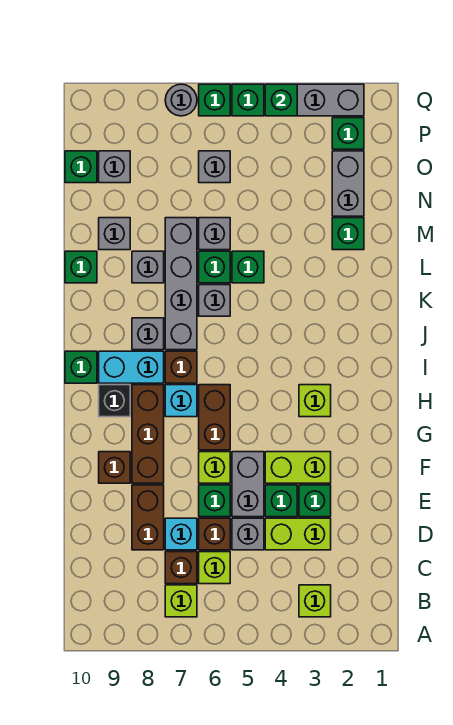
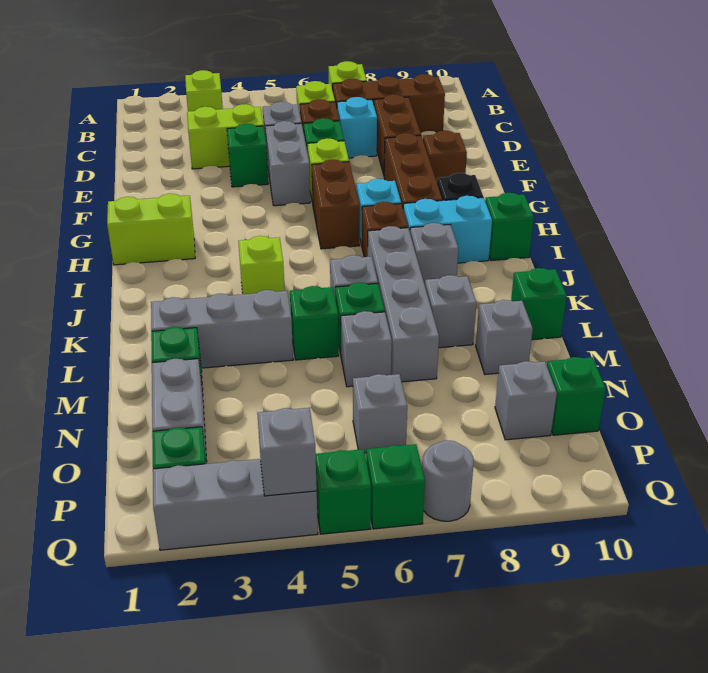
brown brick C7 level 1 -> brown brick C7:C9 level 1
green brick E3 level 1 -> none
lime brick F3:F4 level 1 -> lime brick H1:H2 level 1
lime brick H3 level 1 -> lime brick J4 level 1
none -> grey brick L2:L4 level 1
green brick Q4 level 2 -> grey brick Q4 level 2

